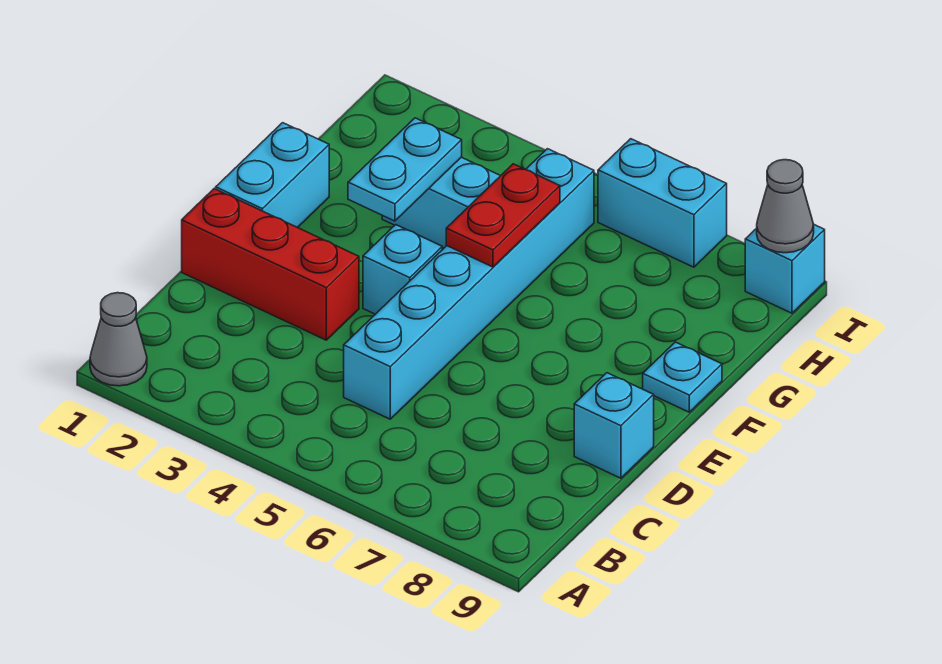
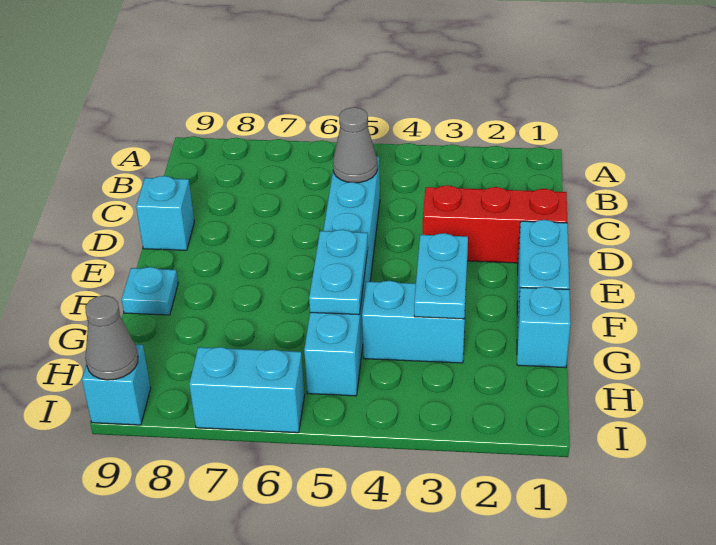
grey cone A1 level 1 -> grey cone C5 level 2
cyan brick E4 level 1 -> cyan brick G1 level 1
red plate F5:G5 level 2 -> cyan plate F5:G5 level 2

